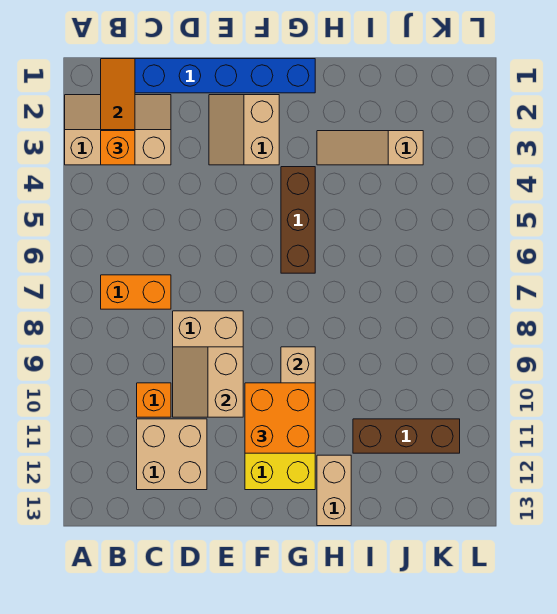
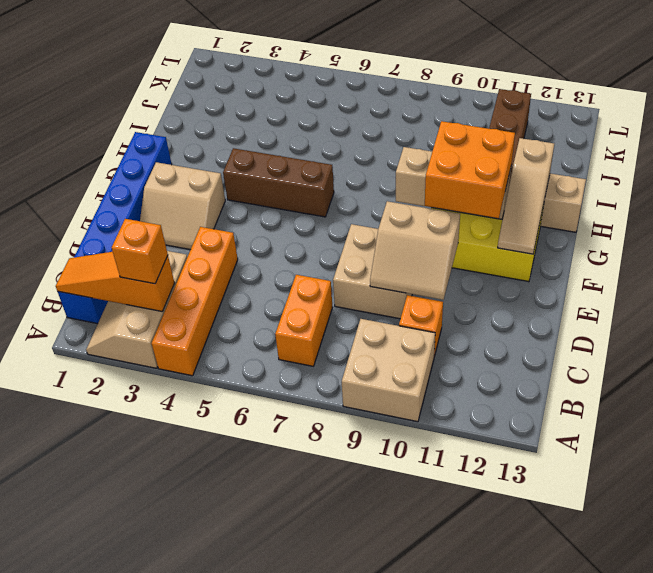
none -> orange brick A4:D4 level 1
tan brick C11:D12 level 1 -> tan brick A9:B10 level 1
tan slope H3:J3 level 1 top J -> tan slope F12:H12 level 2 top H

